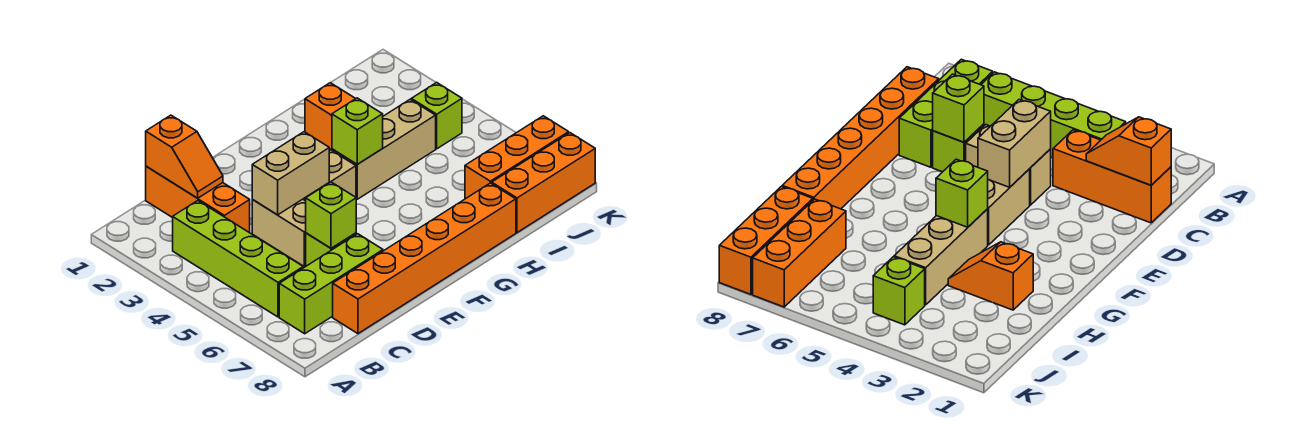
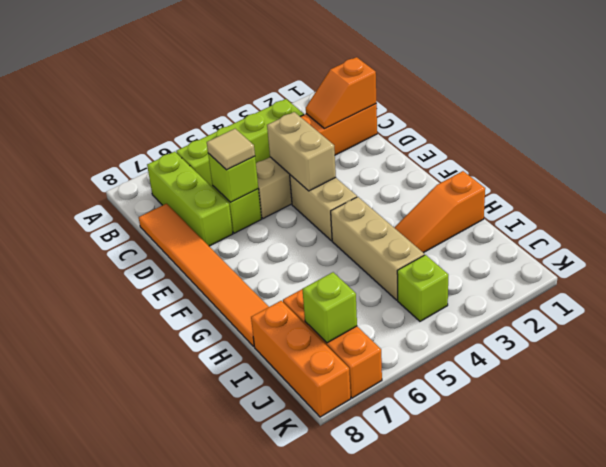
orange brick C8:H8 level 1 -> orange tile C8:H8 level 1
none -> tan tile D6 level 3
lime brick G4 level 2 -> lime brick J7 level 2
orange slope H2:H3 level 1 top 2 -> orange slope H1:H3 level 1 top 1

